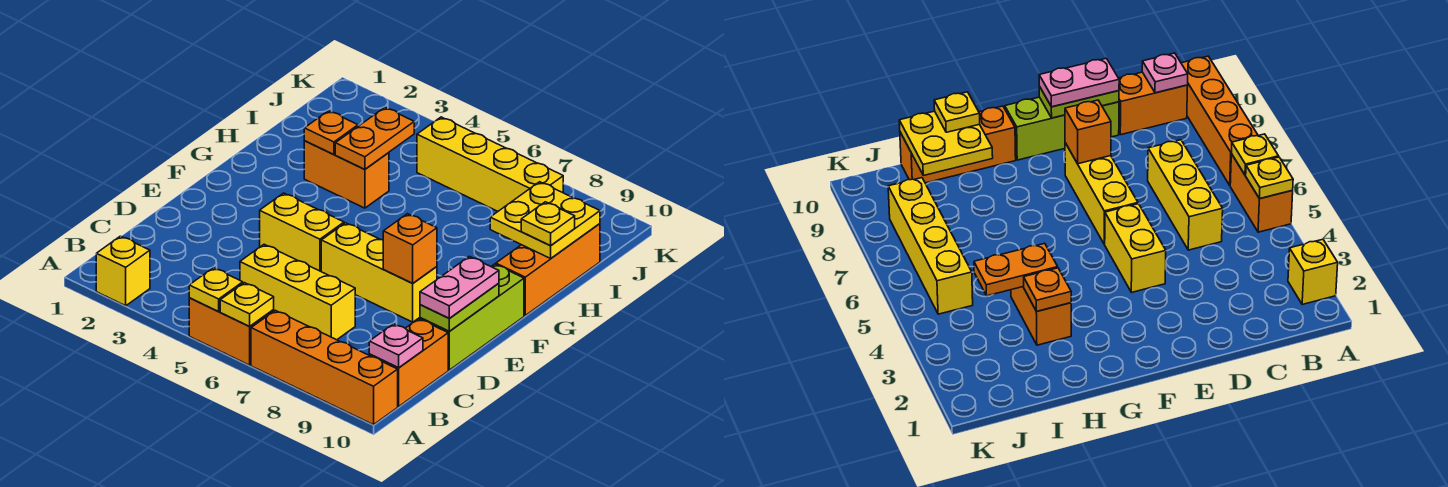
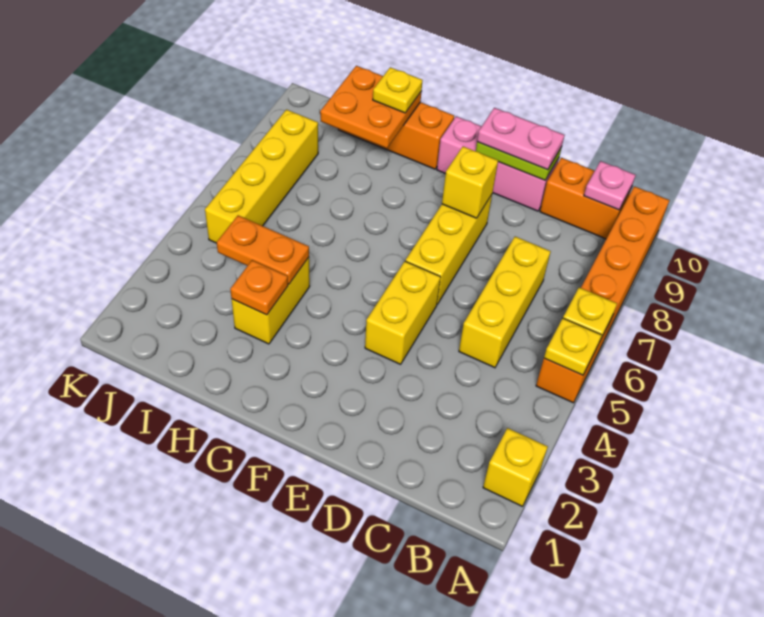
lime brick D10:F10 level 1 -> pink brick D10:F10 level 1
orange brick E8 level 2 -> yellow brick E8 level 2
orange brick H3:H4 level 1 -> yellow brick H3:H4 level 1
yellow plate H9:I10 level 2 -> orange plate H9:I10 level 2

